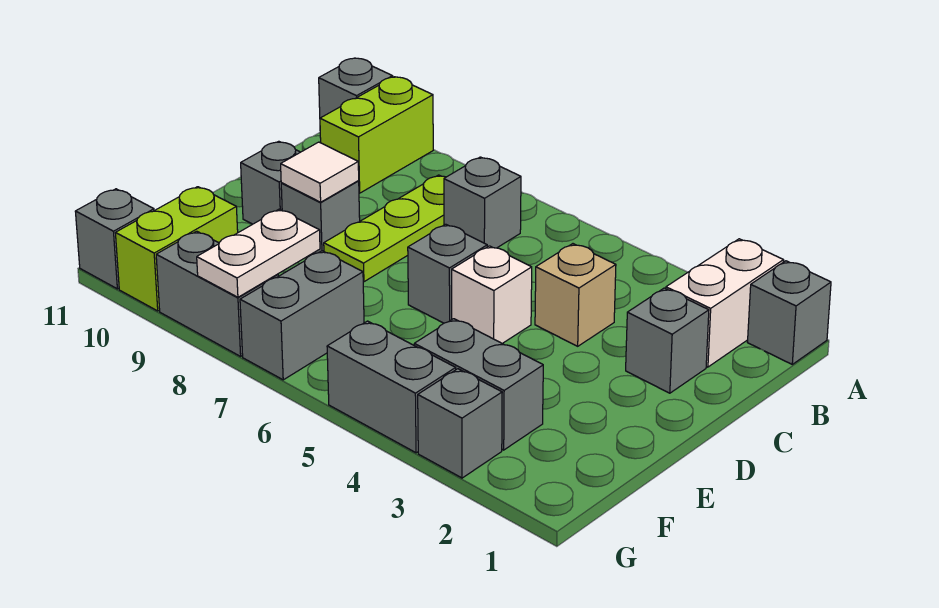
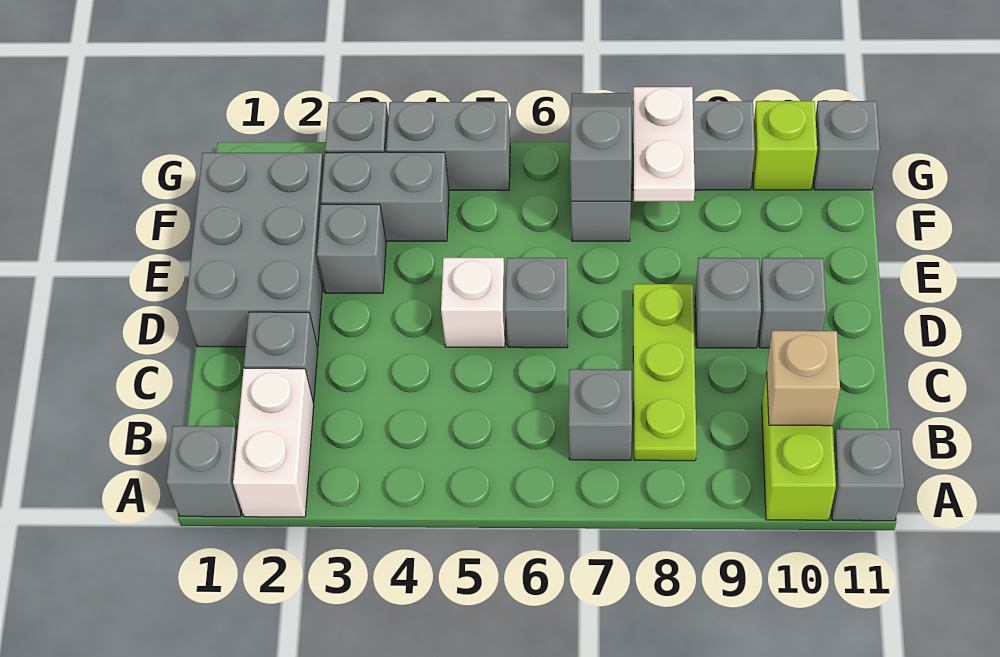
tan brick C4 level 1 -> tan brick B10 level 2
none -> grey brick D1:F2 level 1
white tile D9 level 2 -> none
none -> grey brick E3 level 1
none -> grey slope F7:G7 level 2 top F
lime brick F10:G10 level 1 -> lime brick G10 level 1

